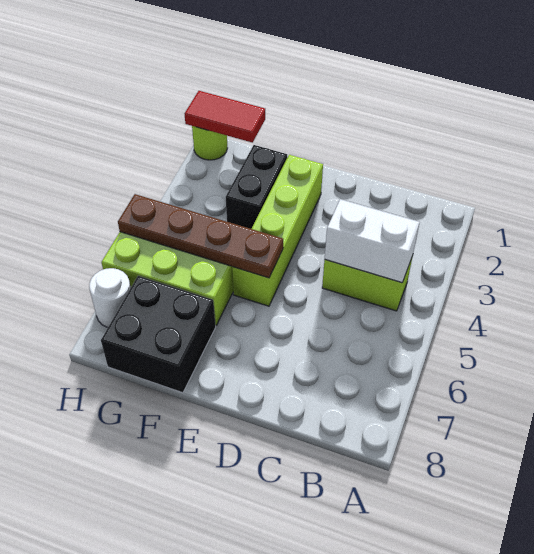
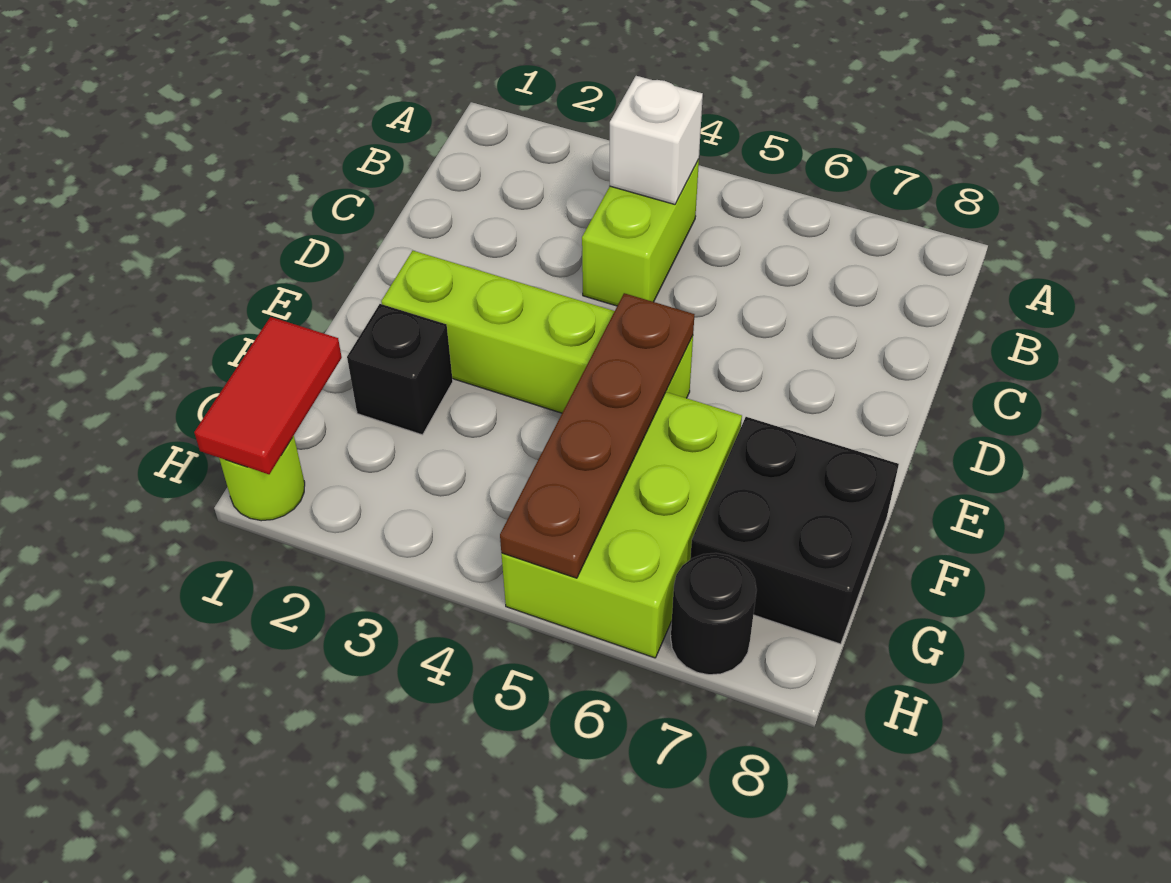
white brick B4:C4 level 2 -> white brick B4 level 2
black brick F2:F3 level 1 -> black brick F2 level 1
white round brick H7 level 1 -> black round brick H7 level 1

